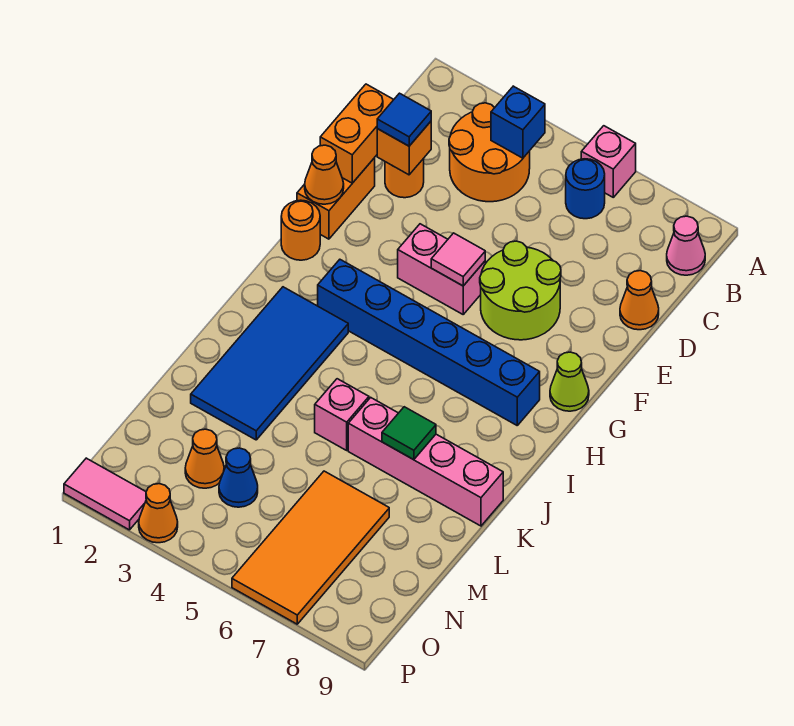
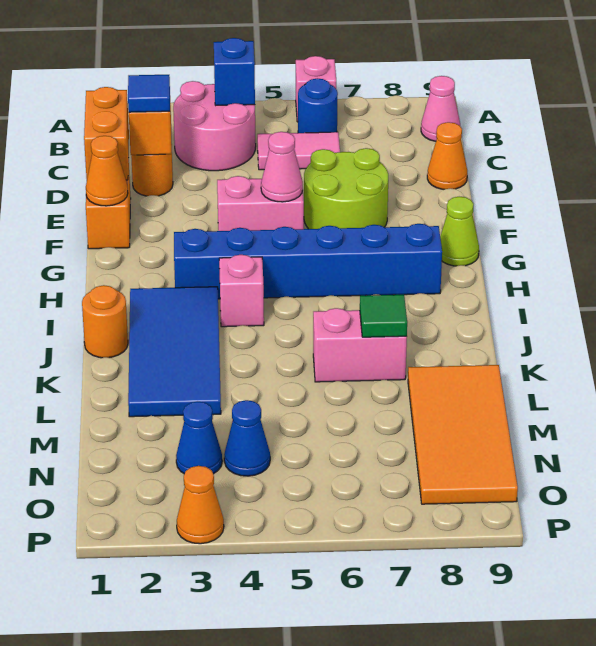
orange round brick B3:C4 level 1 -> pink round brick B3:C4 level 1
pink tile F5 level 2 -> pink cone F5 level 2
orange round brick G1 level 1 -> orange round brick J1 level 1
pink brick K5 level 1 -> pink brick I4 level 1
pink brick K6:K9 level 1 -> pink brick K6:K7 level 1
orange tile M6:P7 level 1 -> orange tile L8:O9 level 1
orange cone N3 level 1 -> blue cone N3 level 1
pink tile P1:P2 level 1 -> pink tile C5:C6 level 1

